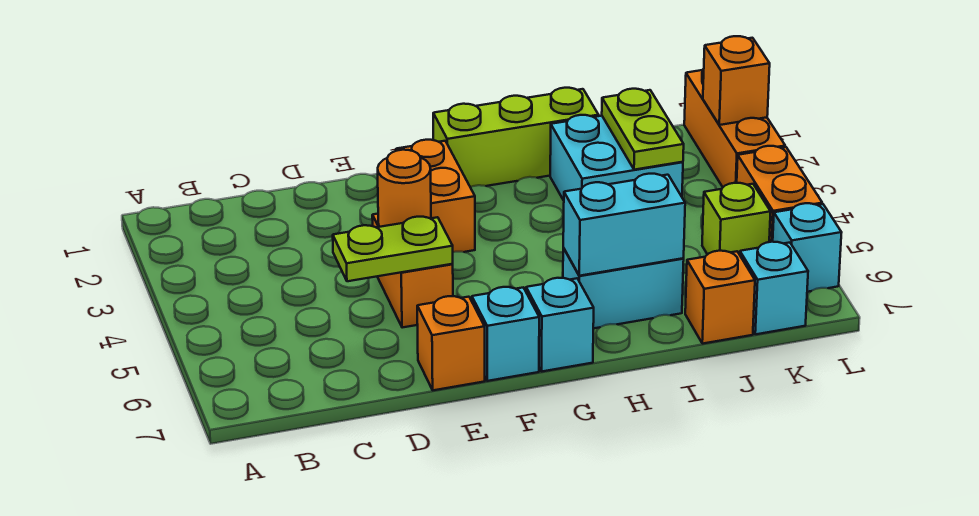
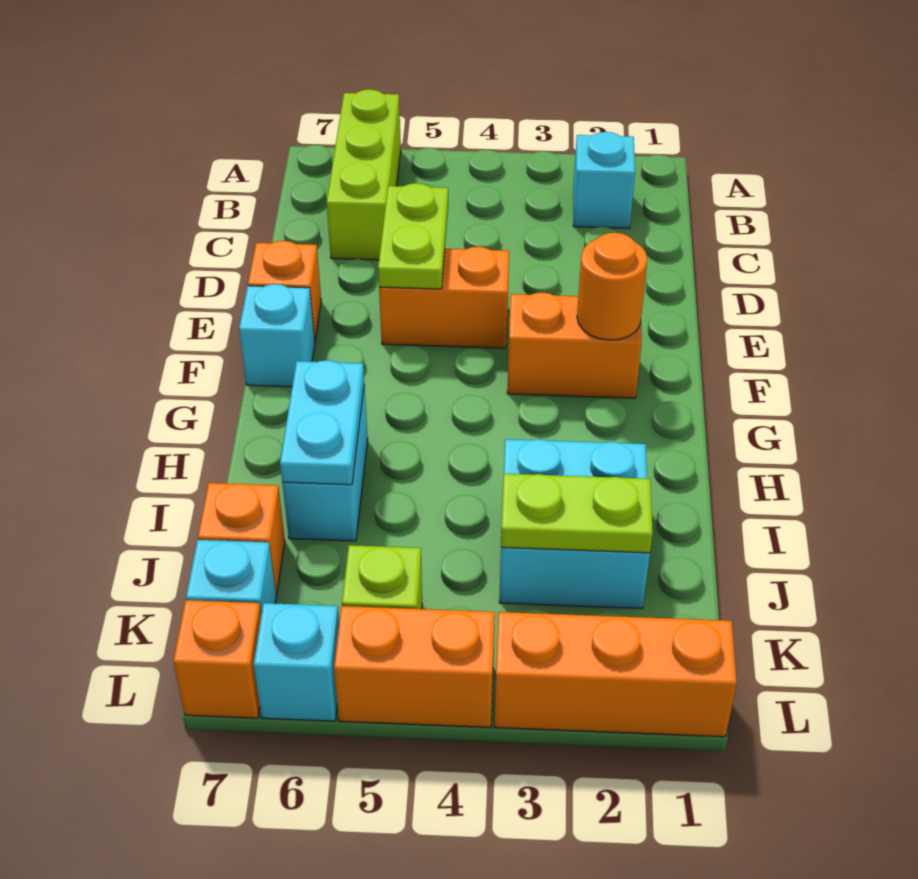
orange round brick E4 level 2 -> orange round brick F2 level 2
lime brick G1:I1 level 1 -> lime brick A6:C6 level 1
cyan brick G7 level 1 -> cyan brick B2 level 1
cyan brick H6:I6 level 2 -> cyan plate H6:I6 level 2
orange brick L2 level 2 -> orange brick L7 level 1

